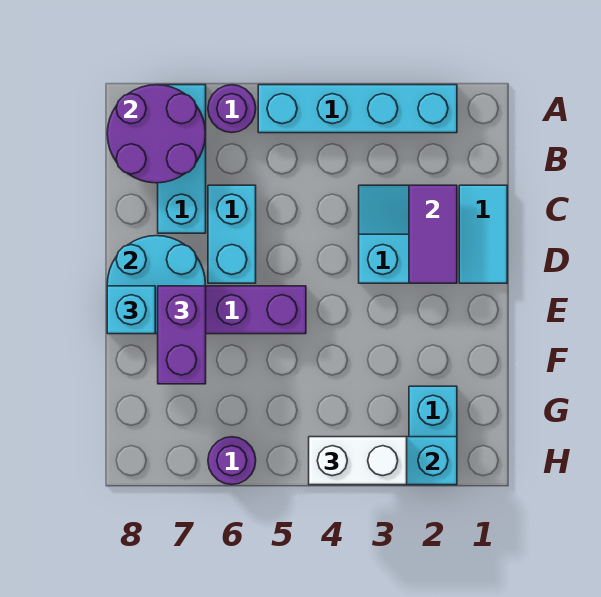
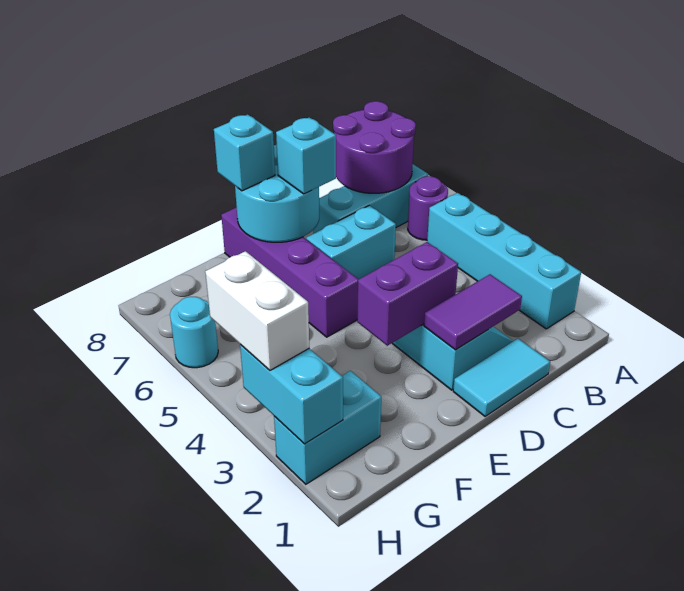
none -> cyan brick D7 level 3
purple brick E7:F7 level 3 -> purple brick D3:E3 level 2
purple round brick H6 level 1 -> cyan round brick H6 level 1

